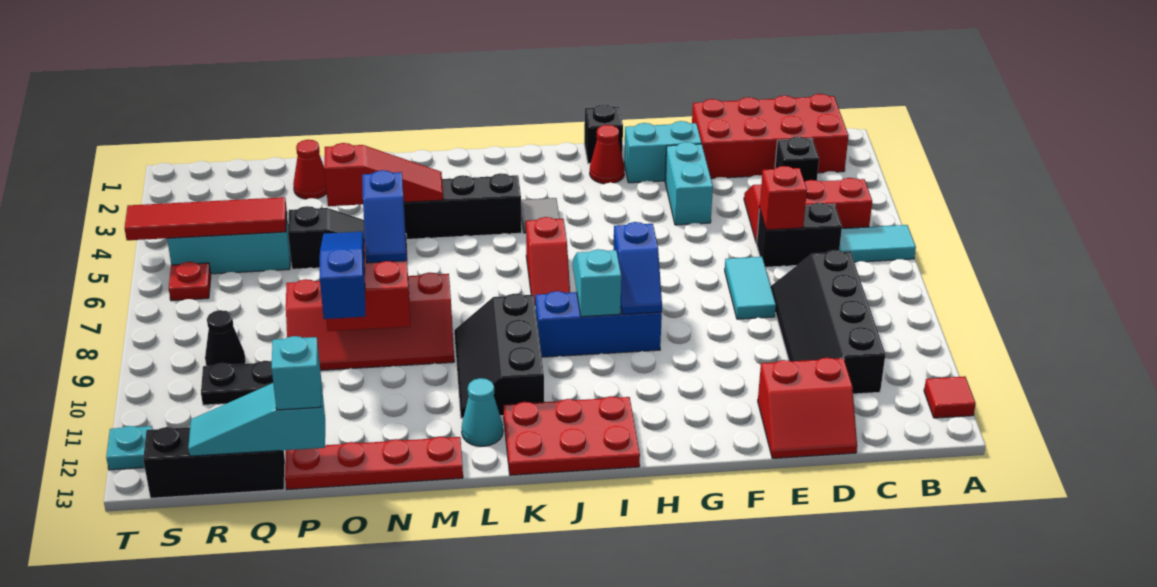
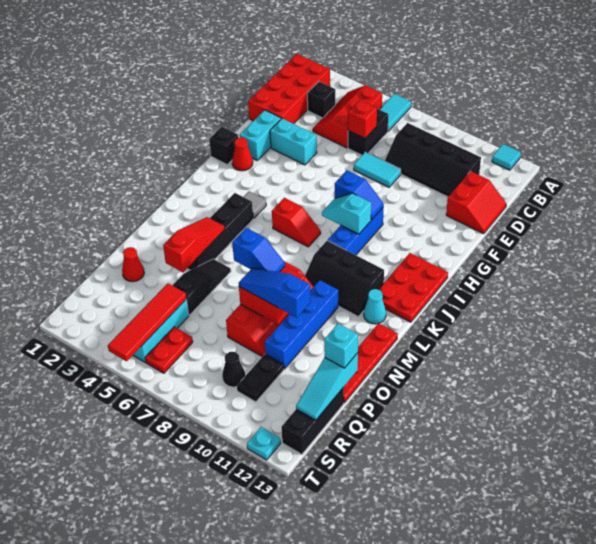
red tile A12 level 1 -> cyan tile A12 level 1
none -> blue brick M10:P10 level 1
red plate S6 level 1 -> red plate R6:S6 level 1

